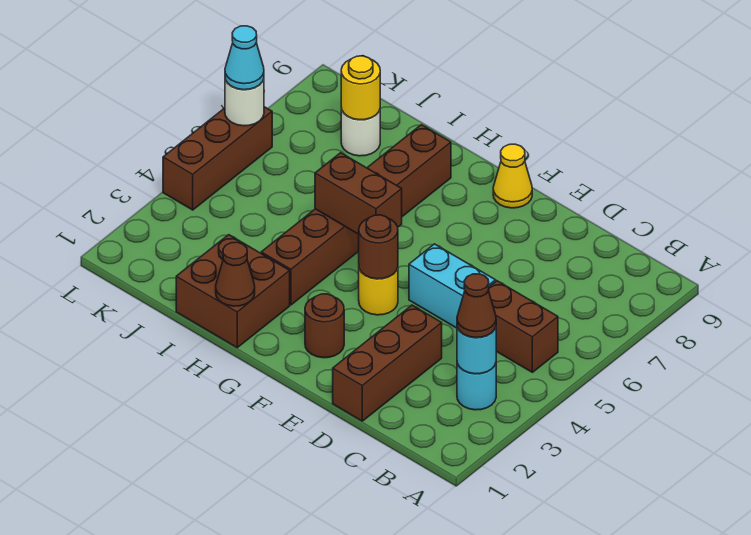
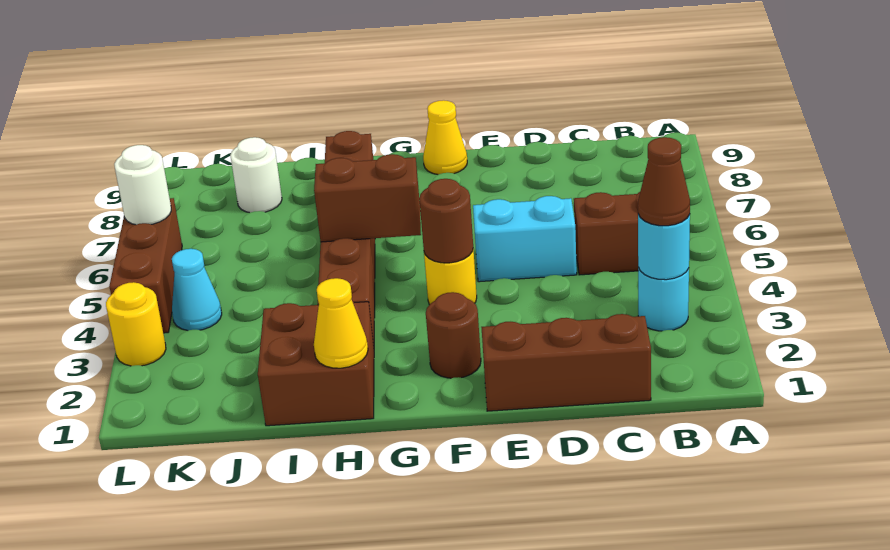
brown brick D1:D3 level 1 -> brown brick C1:E1 level 1
brown cone H1 level 2 -> yellow cone H1 level 2
yellow round brick J8 level 2 -> yellow round brick L3 level 1
cyan cone L6 level 3 -> cyan cone K4 level 1

